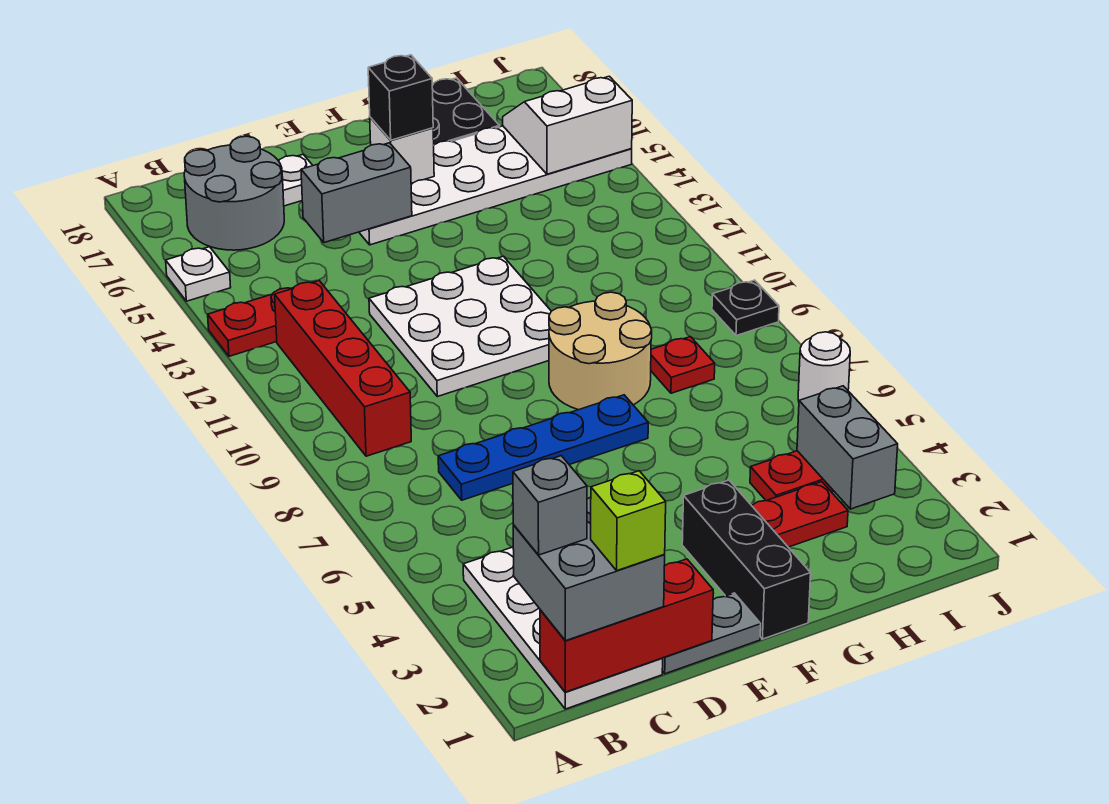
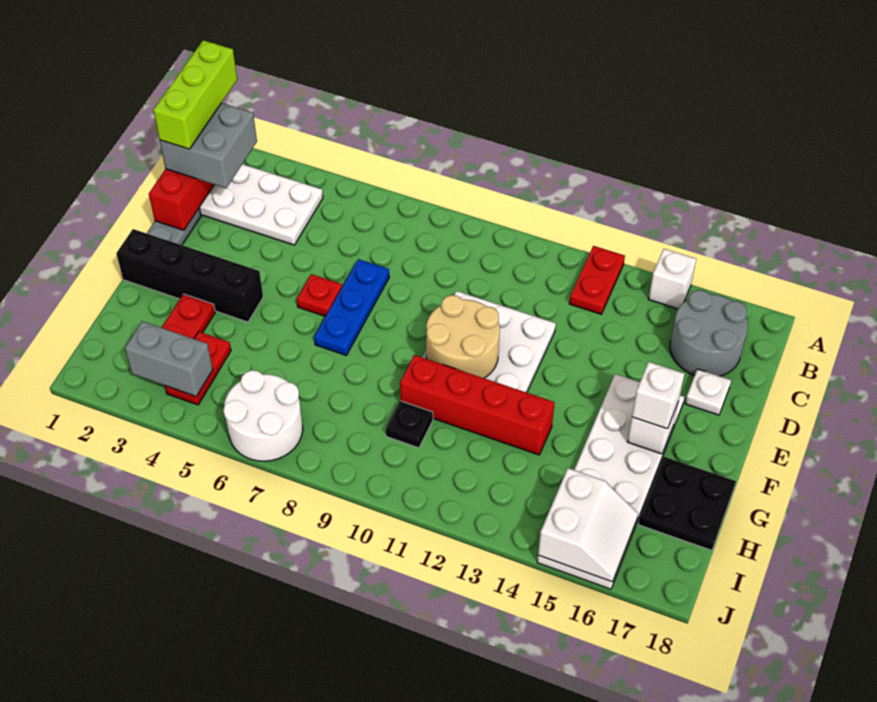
white plate A15 level 1 -> white brick A15 level 1
grey brick B2 level 4 -> none
red brick B9:B12 level 1 -> red brick G10:G13 level 1
lime brick C1 level 4 -> lime brick A1:C1 level 4
blue plate C7:F7 level 1 -> blue plate D7:F7 level 1
grey brick D15:E15 level 2 -> none
black brick F1:F3 level 1 -> black brick F1:F4 level 1
tan round brick F8:G9 level 1 -> tan round brick E10:F11 level 2
black brick F16 level 3 -> white brick F16 level 3
red plate H8 level 1 -> red plate E6 level 1
white round brick J6 level 1 -> white round brick I6:J7 level 1
black plate J9 level 1 -> black plate H10 level 1

